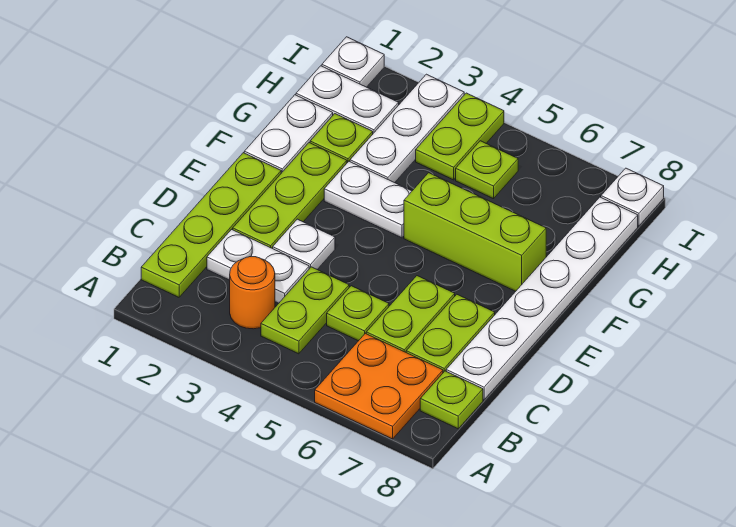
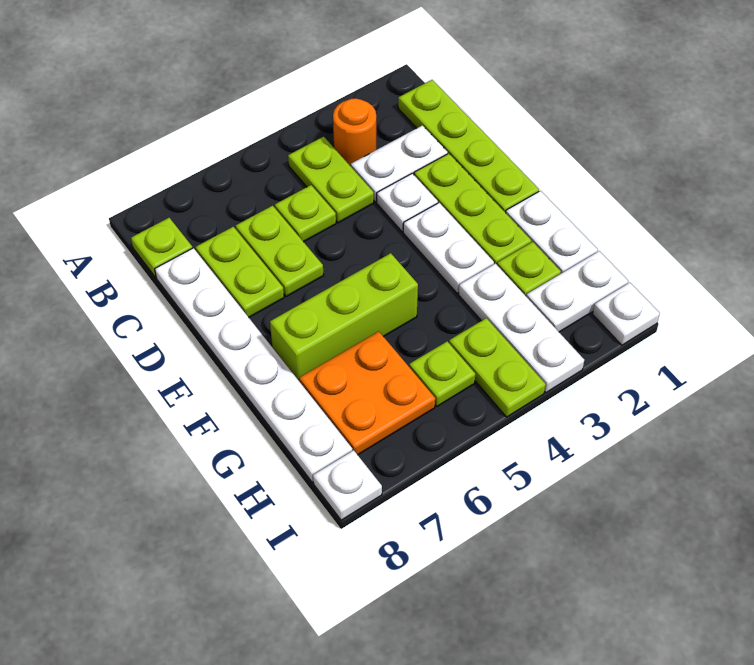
orange plate A6:B7 level 1 -> orange plate G6:H7 level 1
white plate F3:F4 level 1 -> white plate E3:F3 level 1

